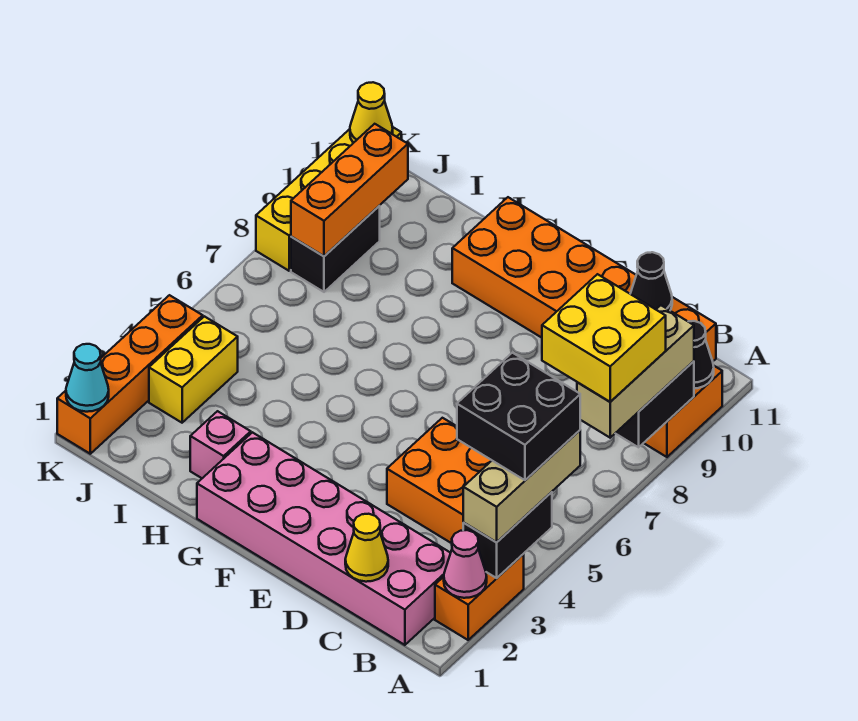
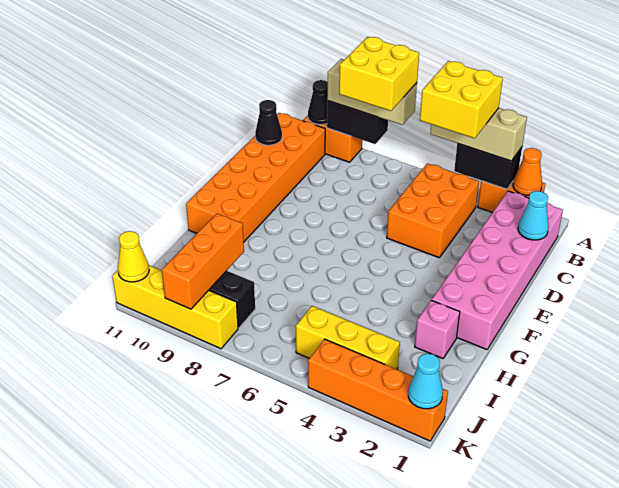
pink cone A2 level 2 -> orange cone A2 level 2
black brick A4:B5 level 4 -> yellow brick A4:B5 level 4
yellow cone C1 level 2 -> cyan cone C1 level 2
yellow brick J3:J4 level 1 -> yellow brick J3:J5 level 1
orange brick J8:J10 level 2 -> orange brick I9:K9 level 2

